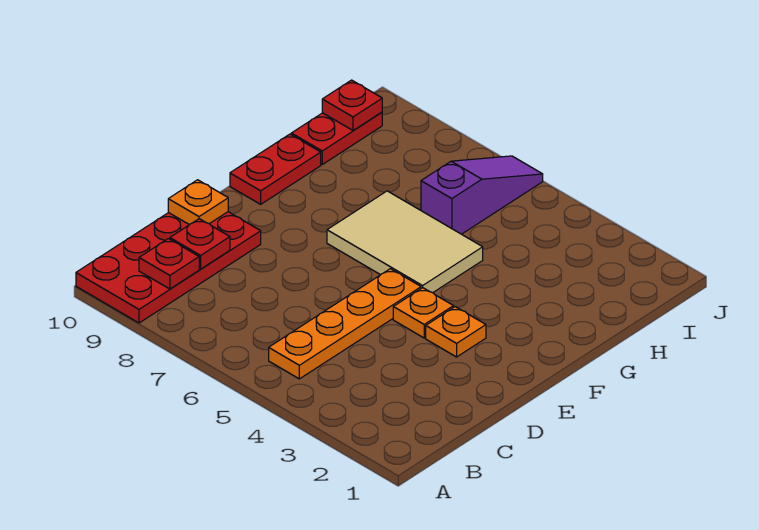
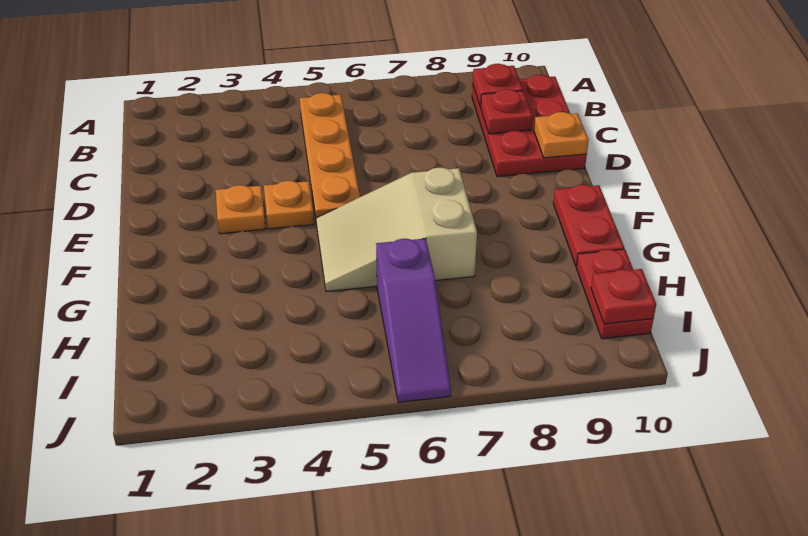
red plate A9:D10 level 1 -> red plate B9:D10 level 1
tan tile F5:G7 level 1 -> tan slope F5:G7 level 1 top 7

